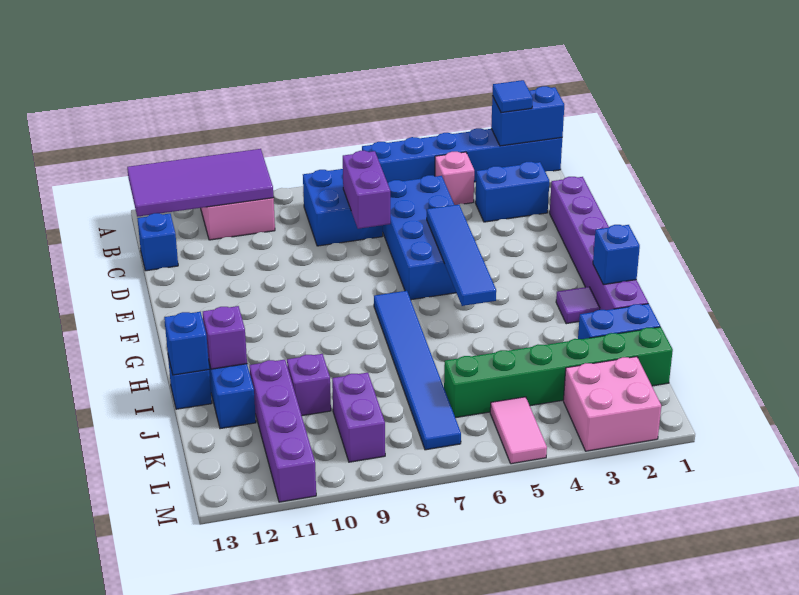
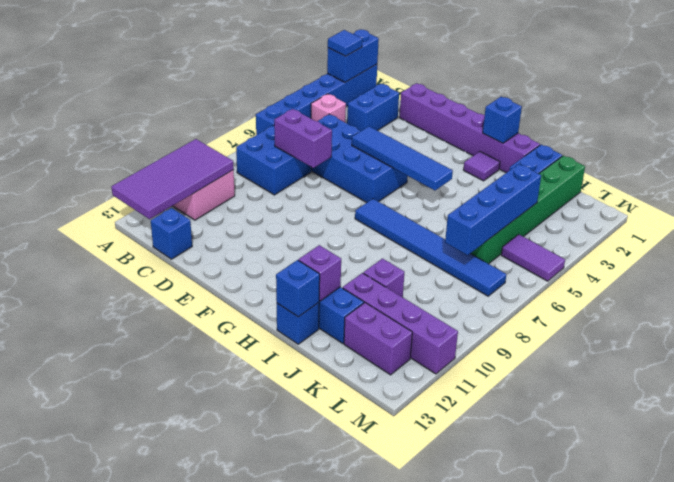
none -> blue brick K4:K7 level 2
purple brick K9:L9 level 1 -> purple brick K12:L12 level 1
pink brick L2:M3 level 1 -> none
pink tile L5:M5 level 1 -> purple tile L5:M5 level 1

